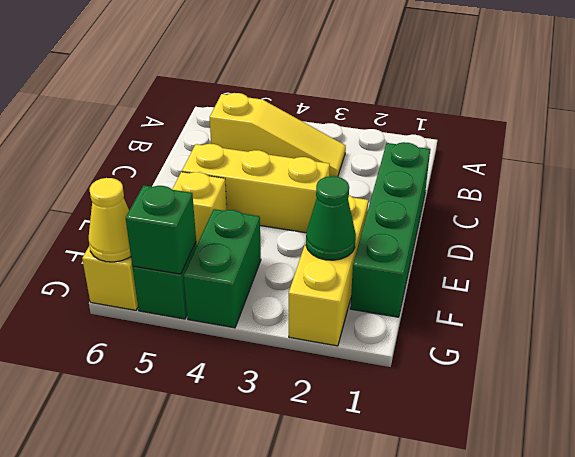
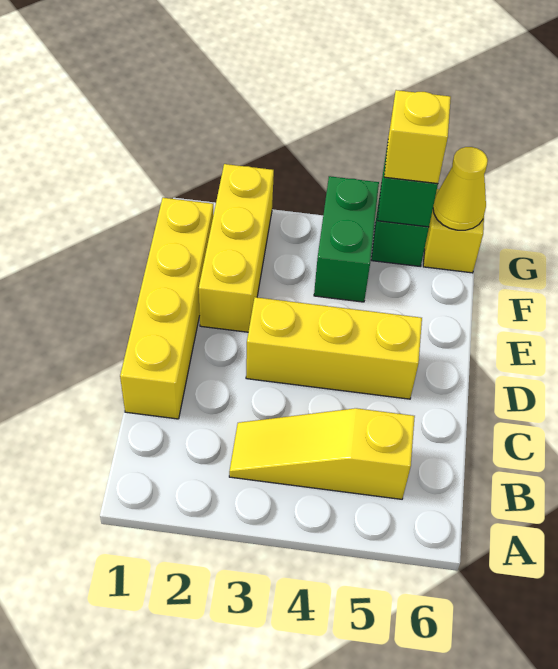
green brick C1:F1 level 1 -> yellow brick C1:F1 level 1
yellow brick E5 level 1 -> yellow brick G5 level 3
green cone F2 level 2 -> none

